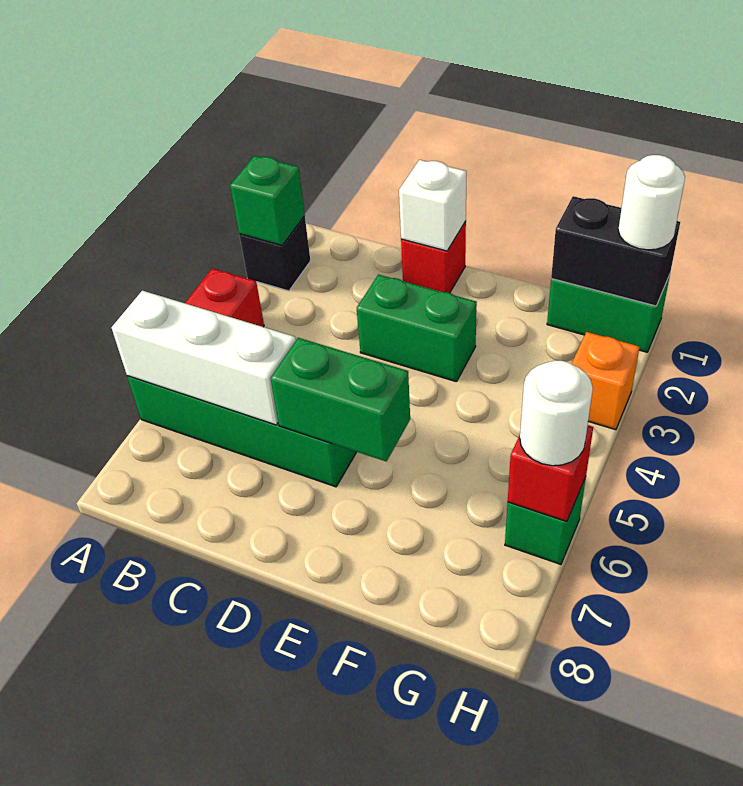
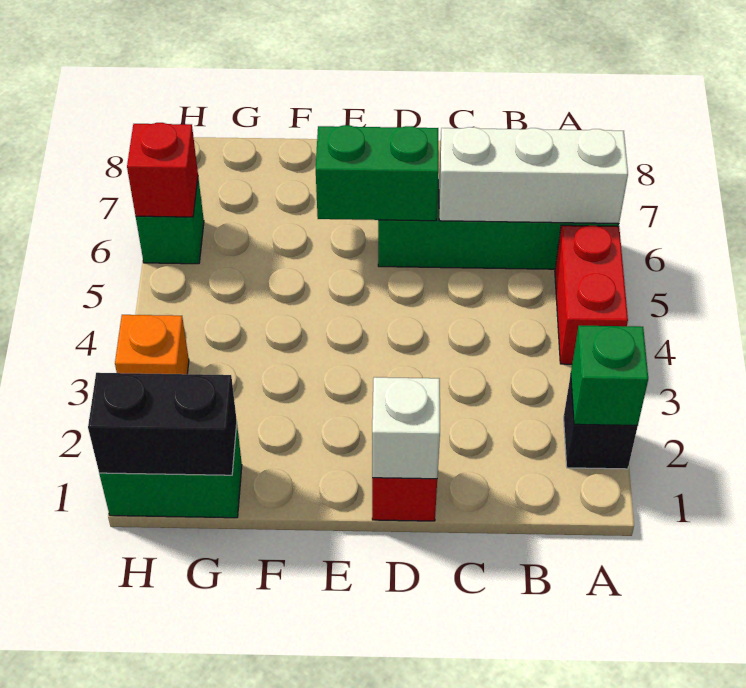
green brick D3:E3 level 1 -> none
white round brick H1 level 3 -> none
white round brick H6 level 3 -> none

